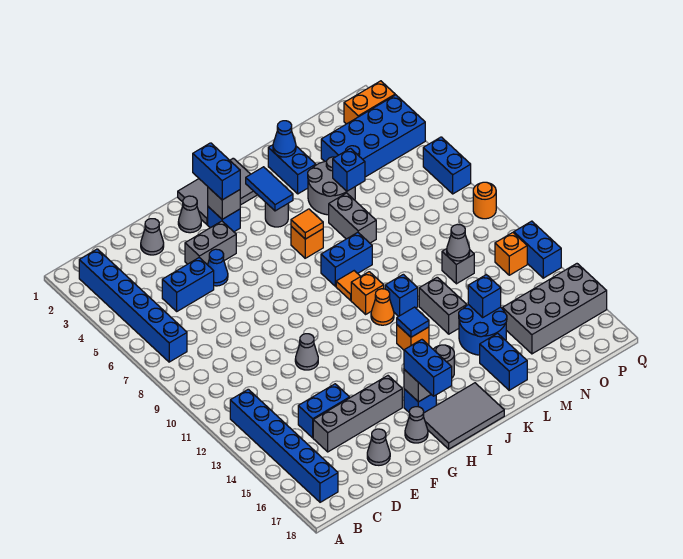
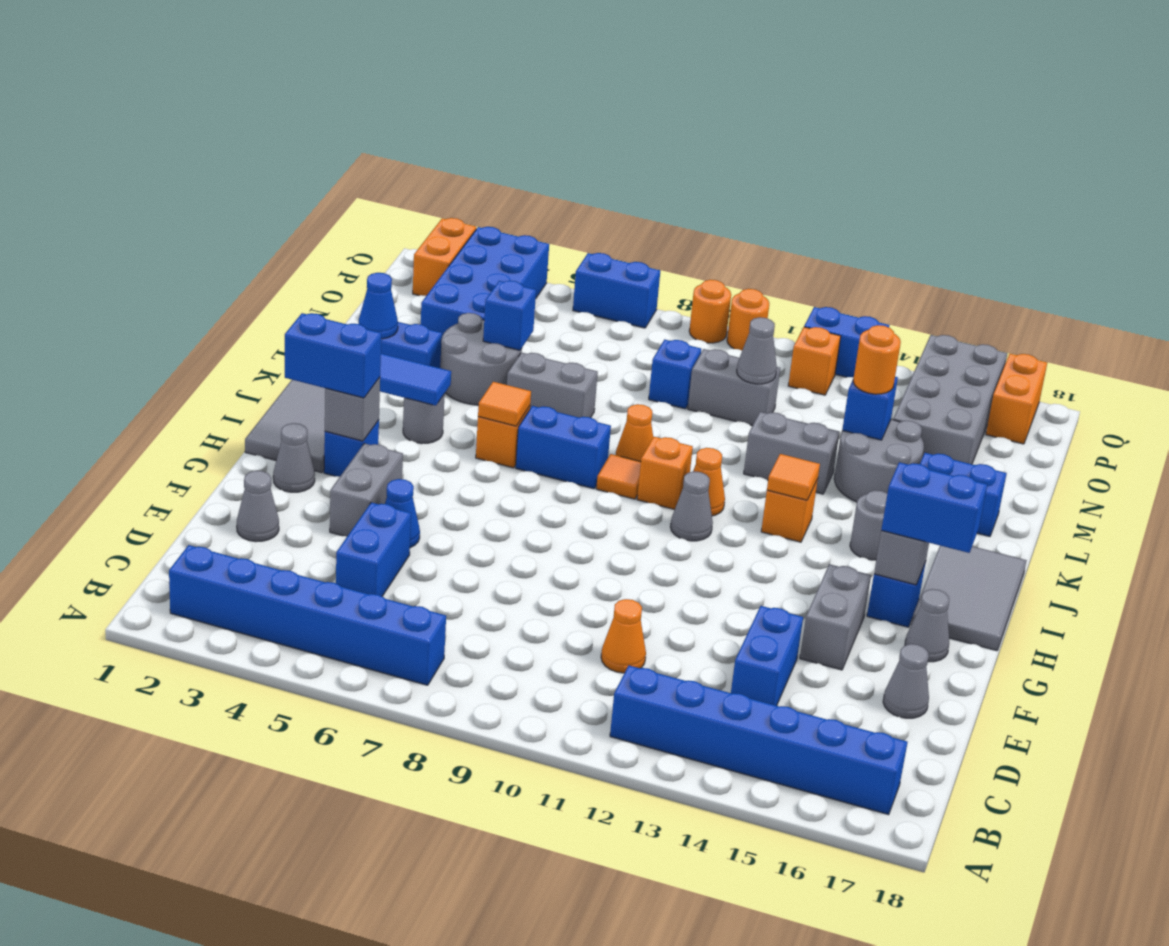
none -> orange cone D11 level 1
grey brick D15:G15 level 1 -> grey brick F15:G15 level 1
grey cone F11 level 1 -> grey cone I11 level 1
blue brick J8:K8 level 1 -> blue brick J7:J8 level 1
blue tile J13 level 2 -> orange tile J13 level 2
none -> orange cone K9 level 1
blue brick K11 level 1 -> blue brick N9 level 1
blue round brick L14:M15 level 1 -> grey round brick L14:M15 level 1
none -> orange round brick M14 level 3
grey brick N11 level 1 -> grey brick N10:N11 level 1
none -> orange brick P17:Q17 level 1
none -> orange round brick Q10 level 1

